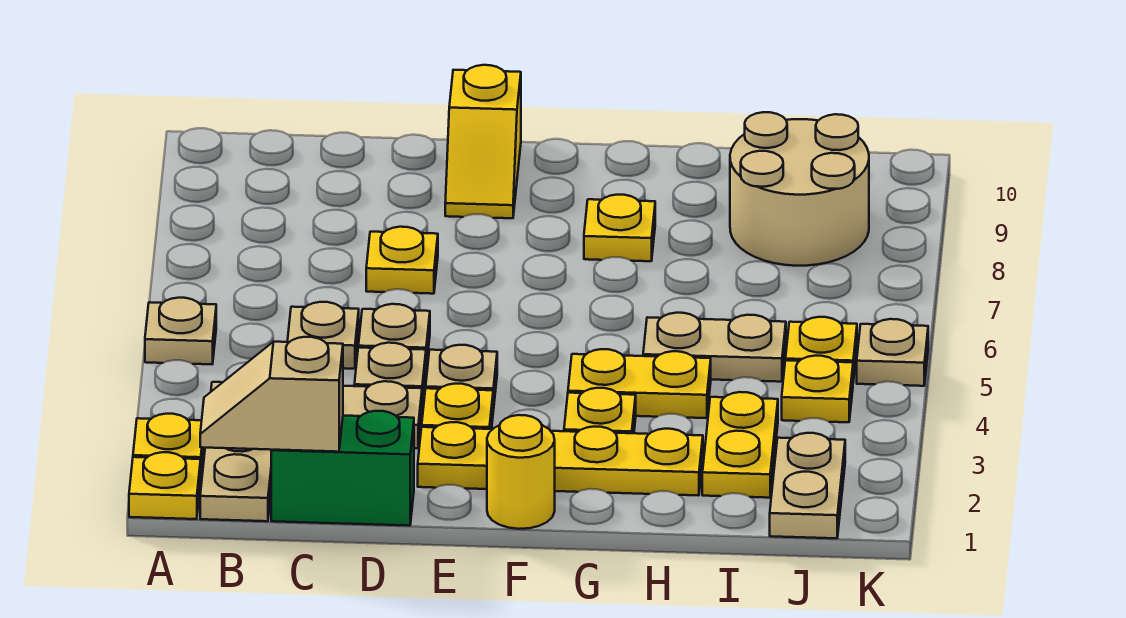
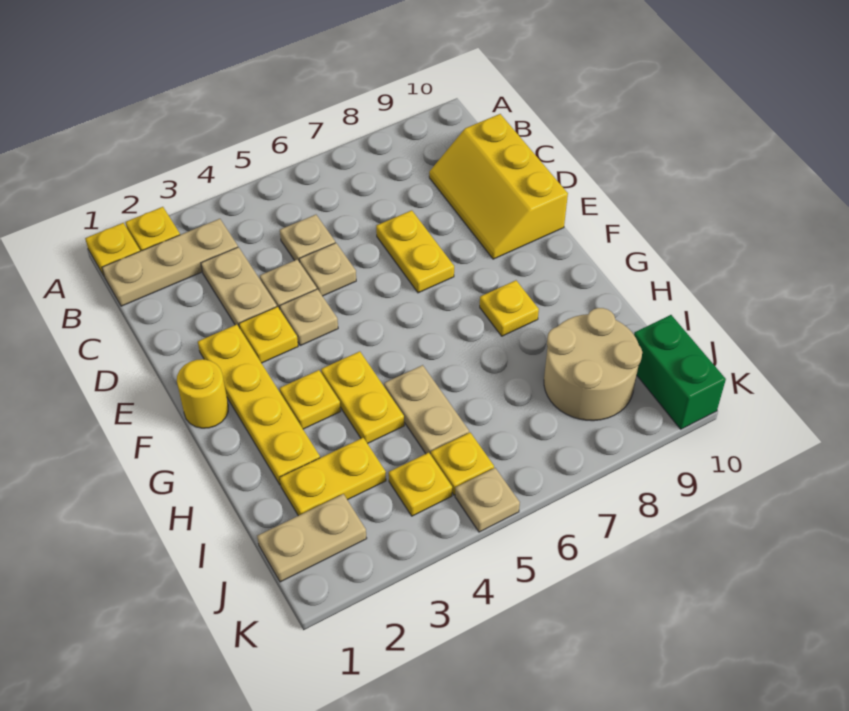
tan plate A5 level 1 -> none
tan slope B1:C1 level 2 top C -> none
green brick C1:D1 level 1 -> green brick J10:K10 level 1
yellow plate D7 level 1 -> yellow plate D7:E7 level 1
yellow slope E9:E10 level 1 top 10 -> yellow slope C9:E10 level 1 top 10

